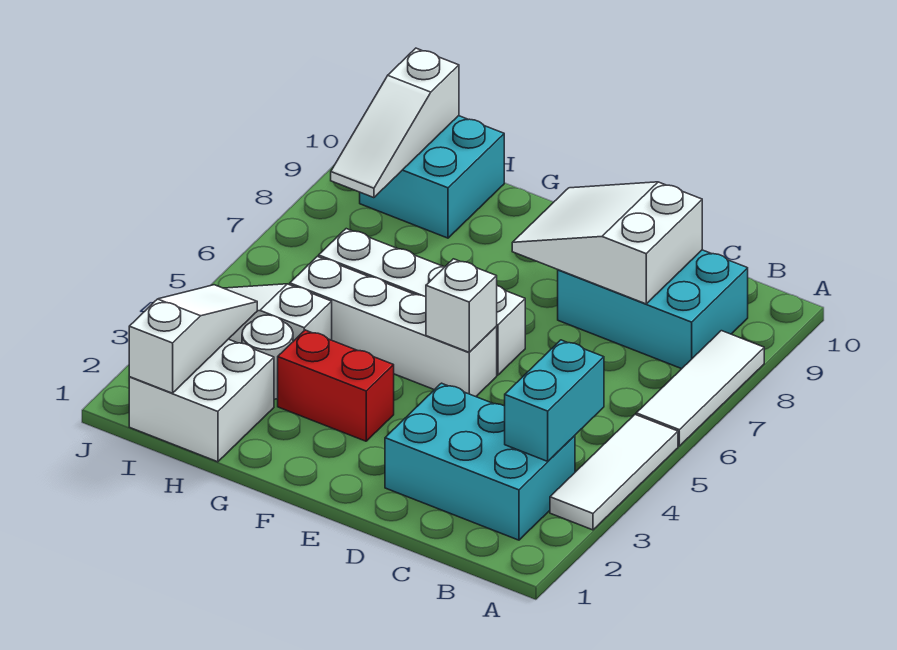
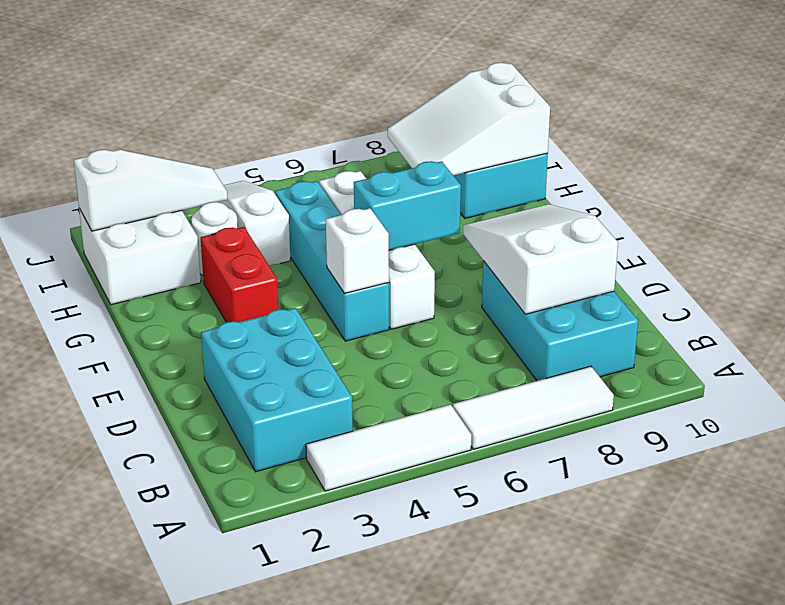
cyan brick B3:B4 level 2 -> cyan brick F6:F7 level 2
white brick E5:H5 level 1 -> cyan brick E5:H5 level 1
white slope I8:I10 level 2 top 10 -> white slope H8:I10 level 2 top 10

